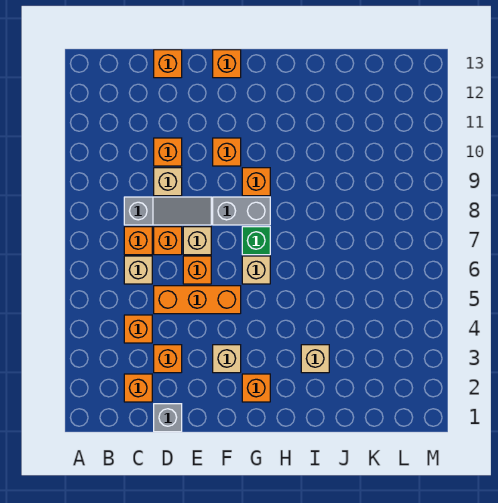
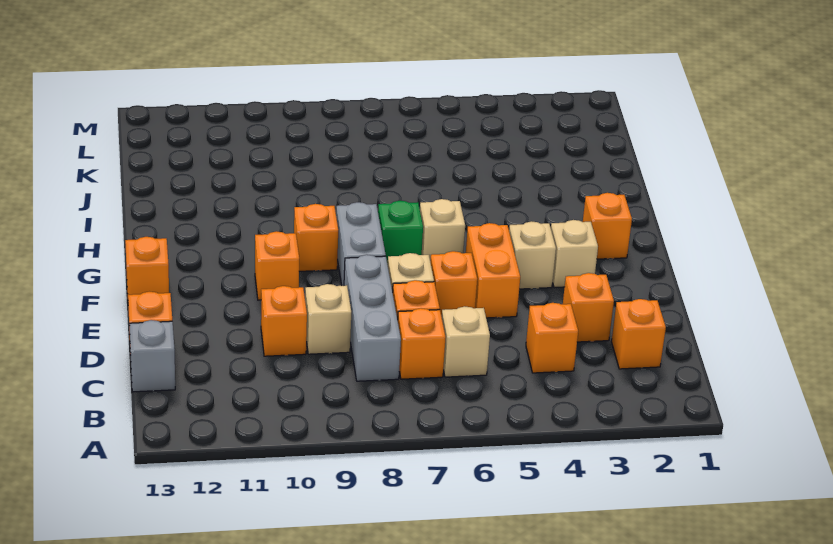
grey slope C8:E8 level 1 top C -> grey brick C8:E8 level 1
grey brick D1 level 1 -> grey brick C13 level 1
orange brick D5:F5 level 1 -> orange brick E5:F5 level 1
tan brick I3 level 1 -> tan brick F4 level 1

